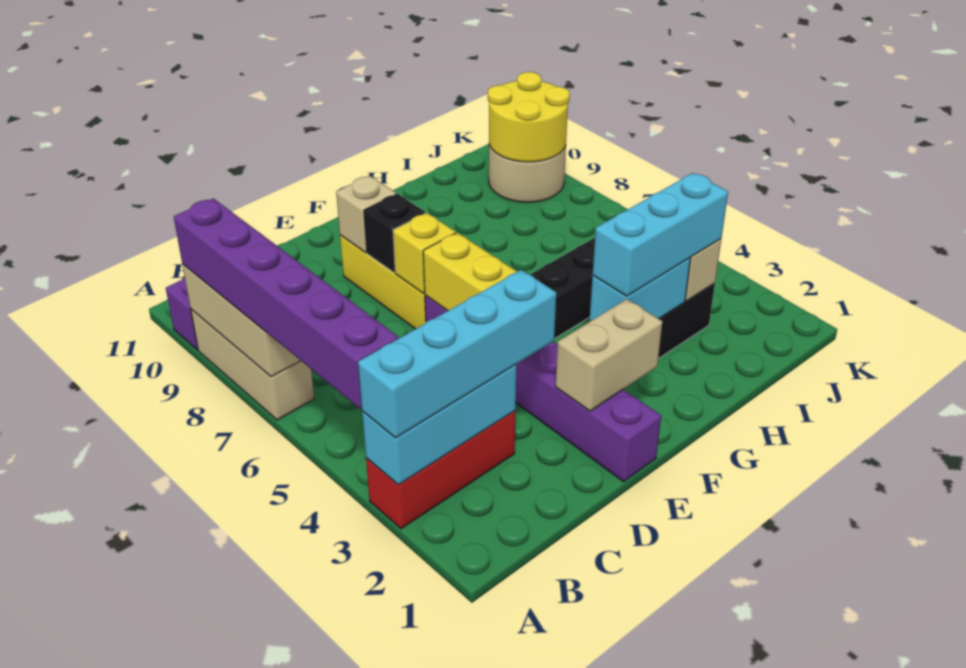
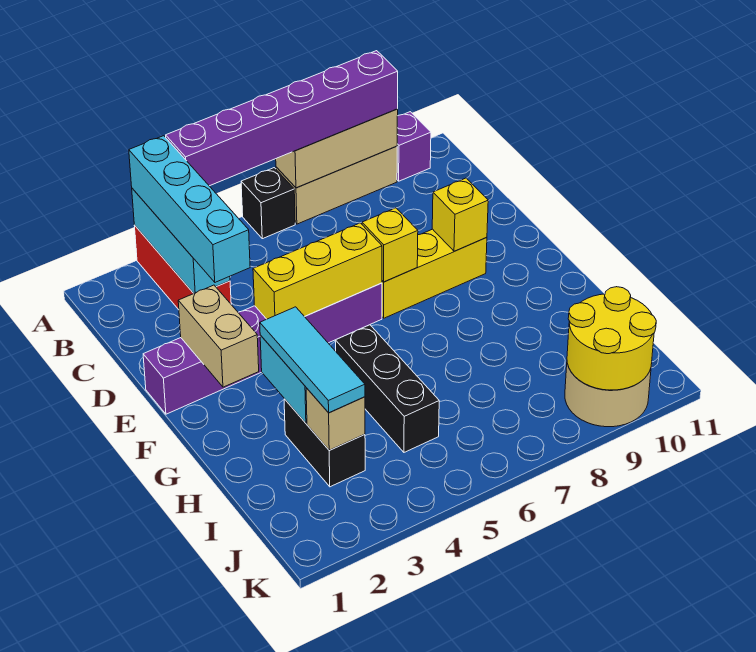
black brick E8 level 2 -> black brick A6 level 1
tan brick E9 level 2 -> yellow brick E9 level 2
cyan brick G3:I3 level 3 -> cyan tile G3:I3 level 3

